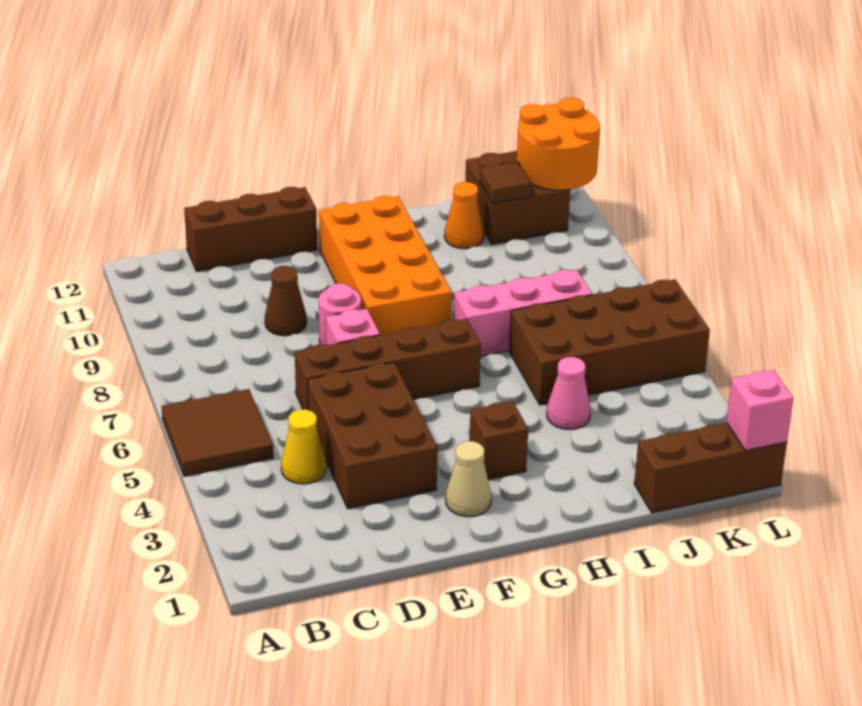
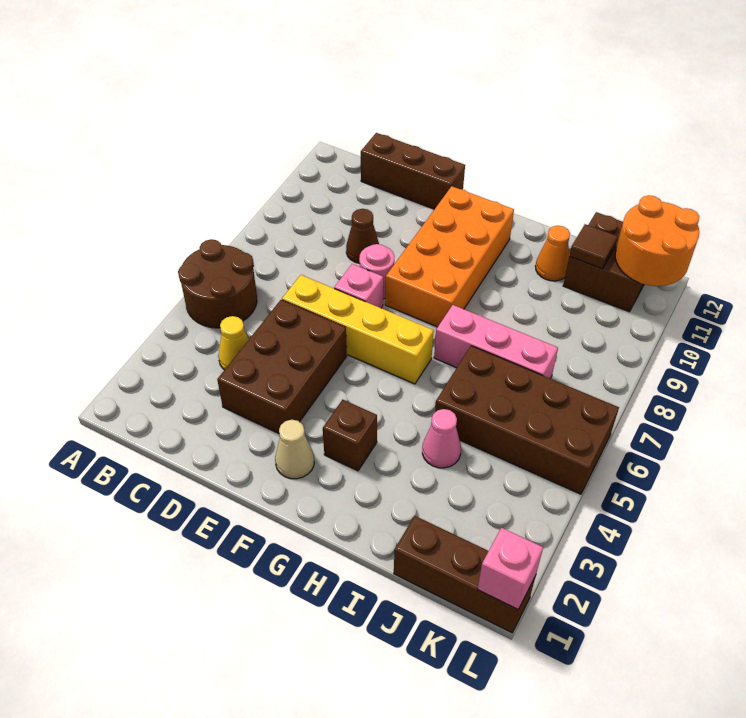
brown tile A5:B6 level 1 -> brown round brick A5:B6 level 1
brown brick D6:G6 level 1 -> yellow brick D6:G6 level 1

